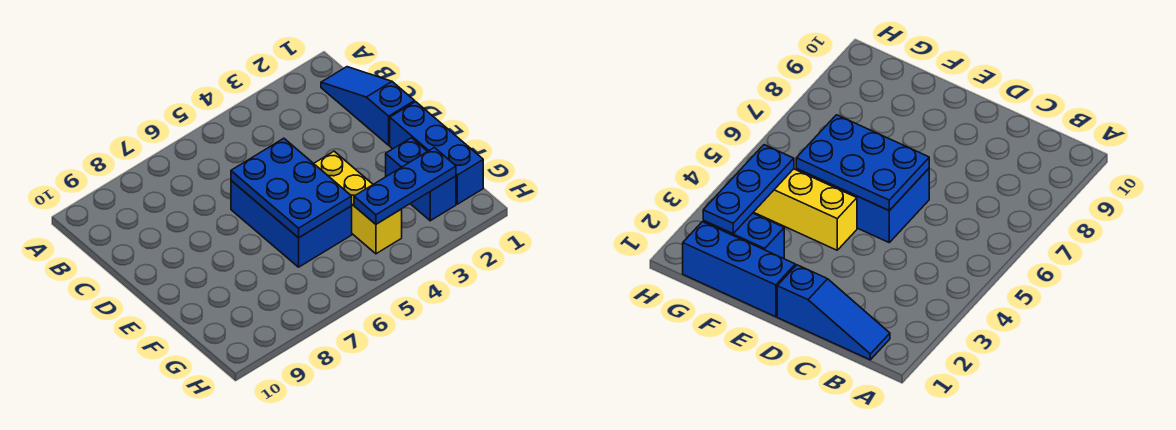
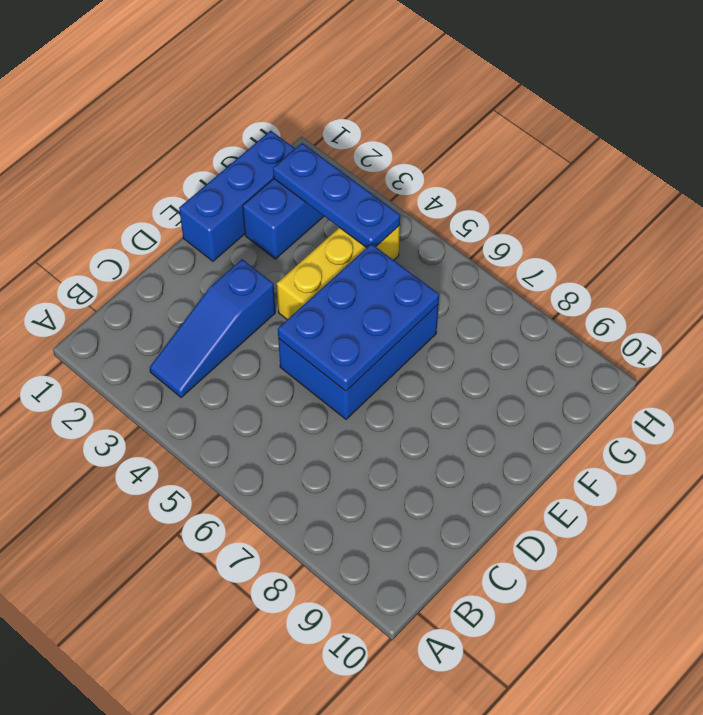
blue slope B1:D1 level 1 top D -> blue slope B3:D3 level 1 top D

